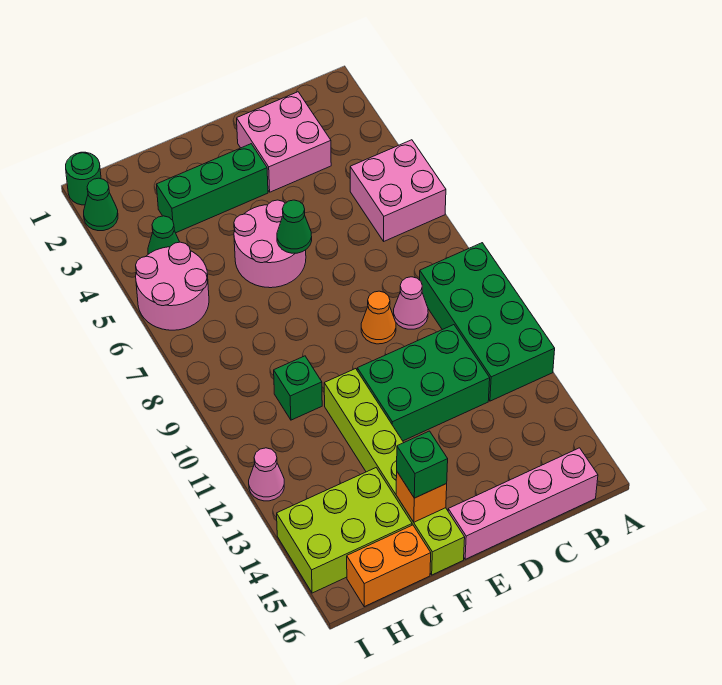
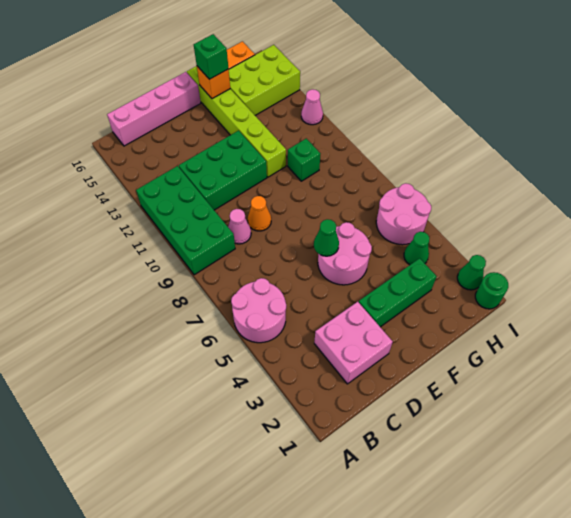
pink brick A5:B6 level 1 -> pink round brick A5:B6 level 1

